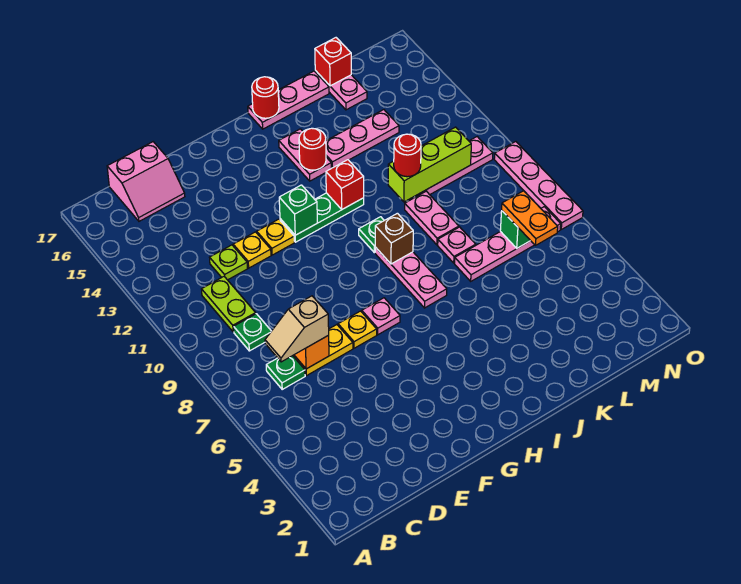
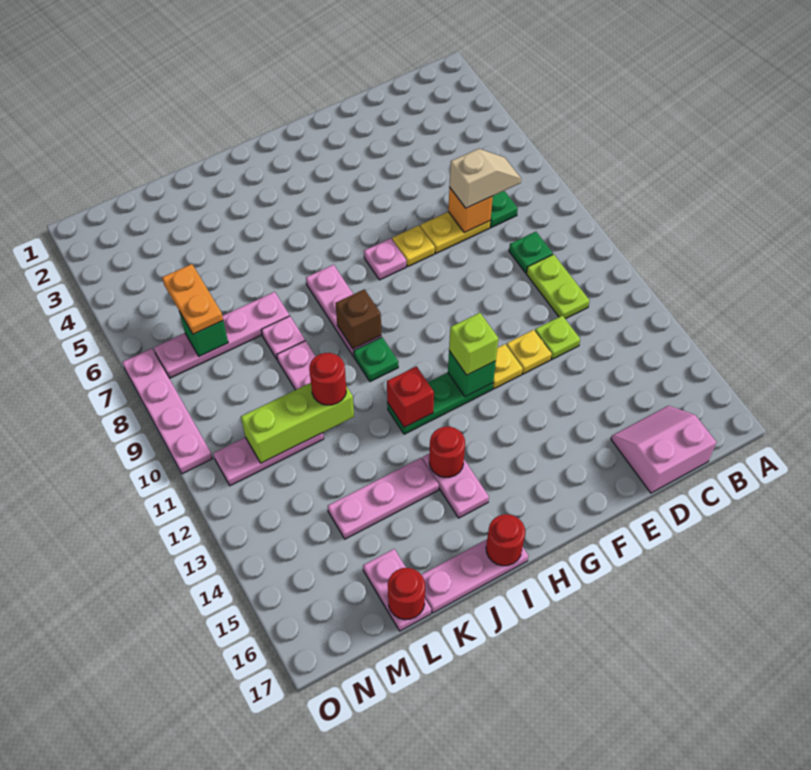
none -> lime brick G12 level 3
red brick L17 level 2 -> red round brick L17 level 2

